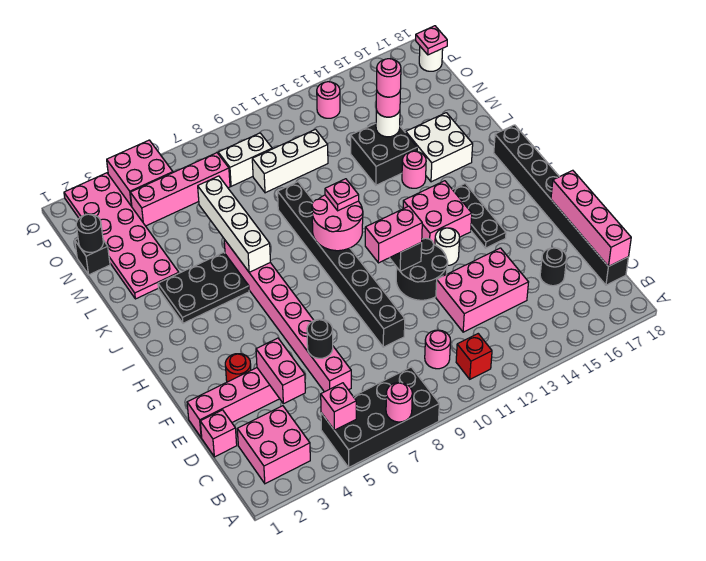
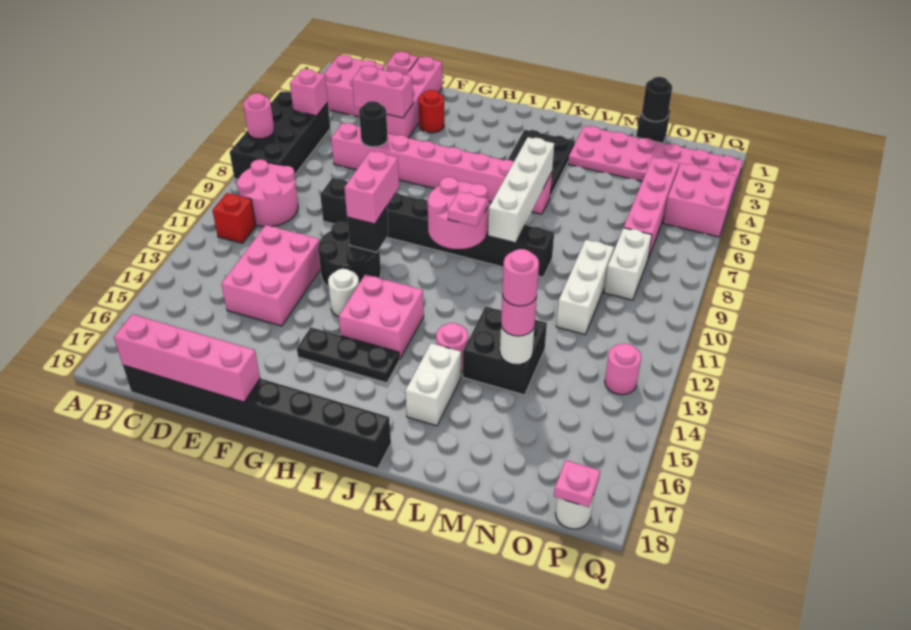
pink round brick C10 level 1 -> pink round brick B9:C10 level 1
black round brick D16 level 1 -> none
white brick J6:M6 level 2 -> white brick K6:K9 level 2
white brick K15:L16 level 1 -> white brick K15:K16 level 1

